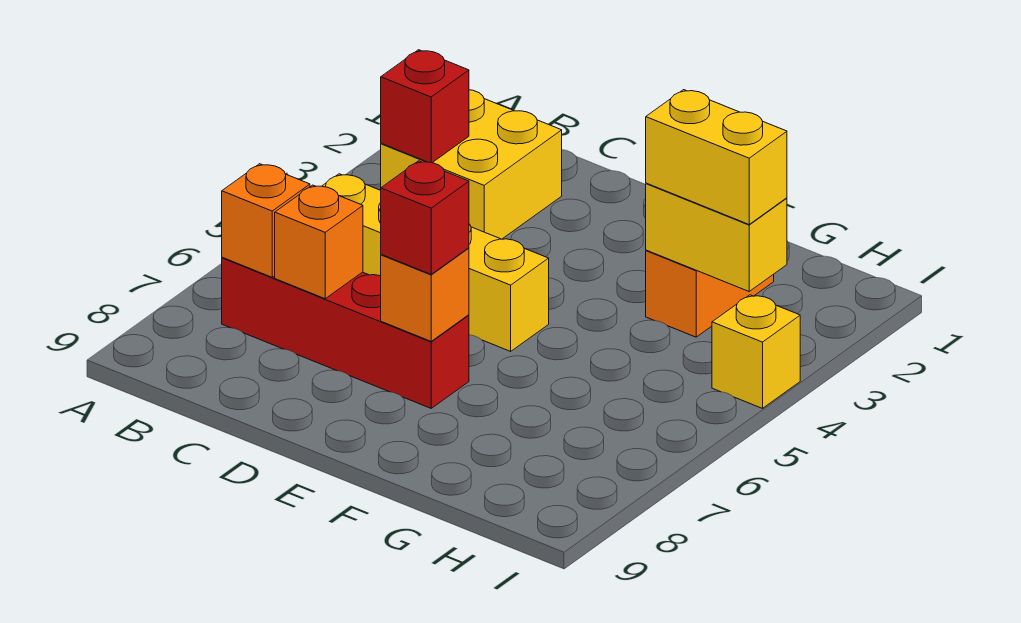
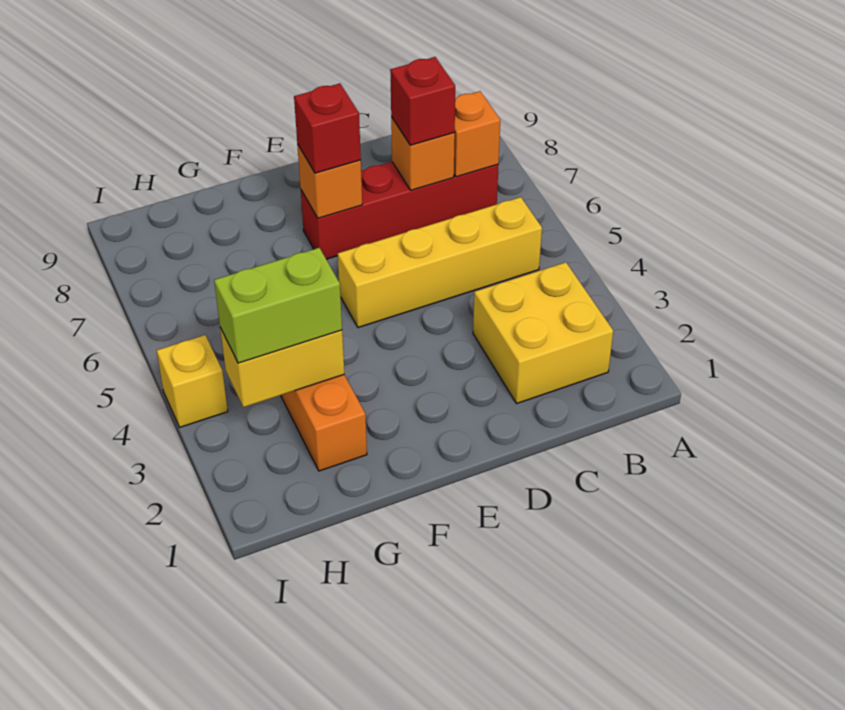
red brick B3 level 2 -> red brick C7 level 3
yellow brick G3:H3 level 3 -> lime brick G3:H3 level 3

